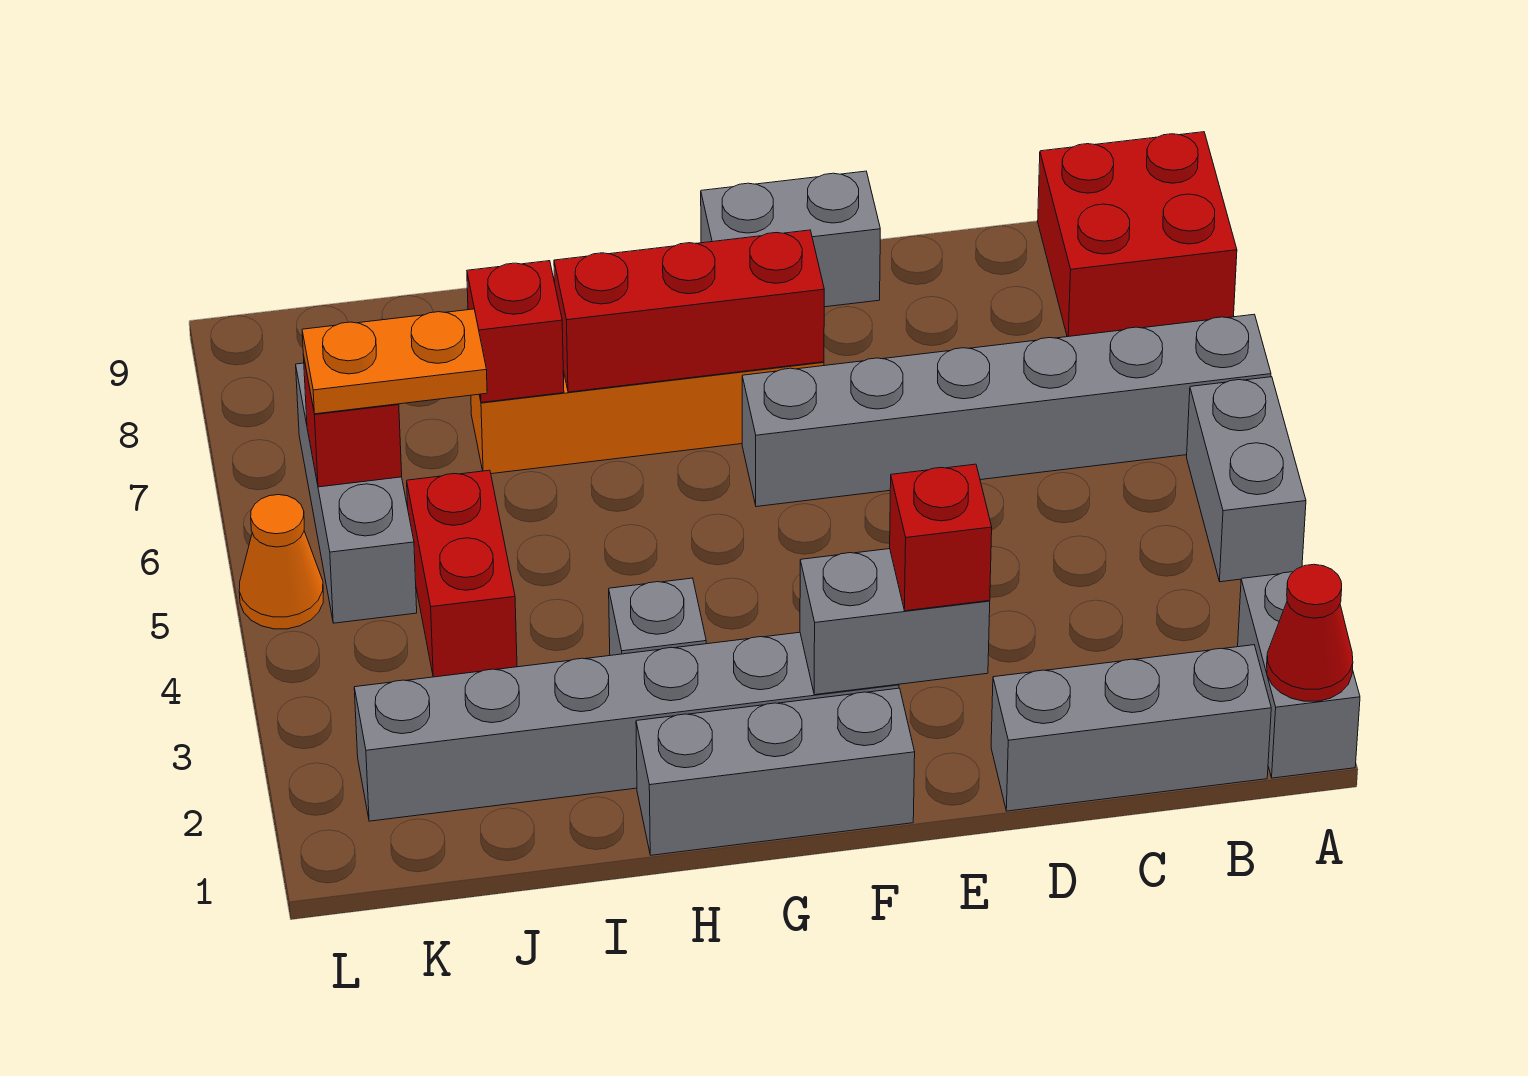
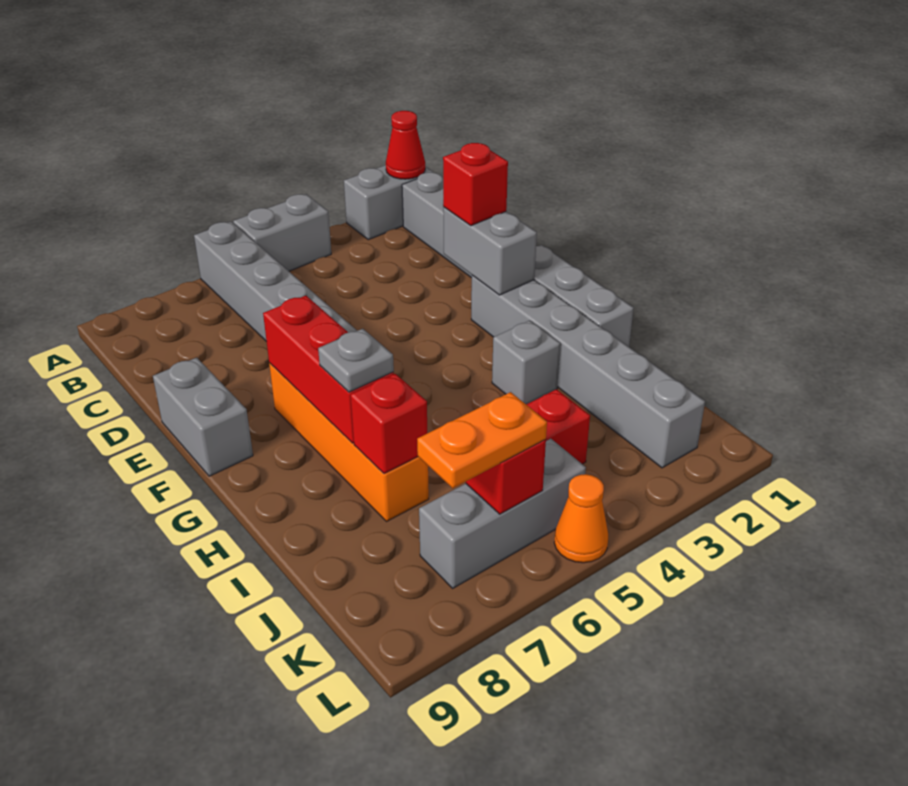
red brick A8:B9 level 1 -> none
none -> grey plate H7 level 3
orange plate J6:K6 level 3 -> orange plate K6:K7 level 3

